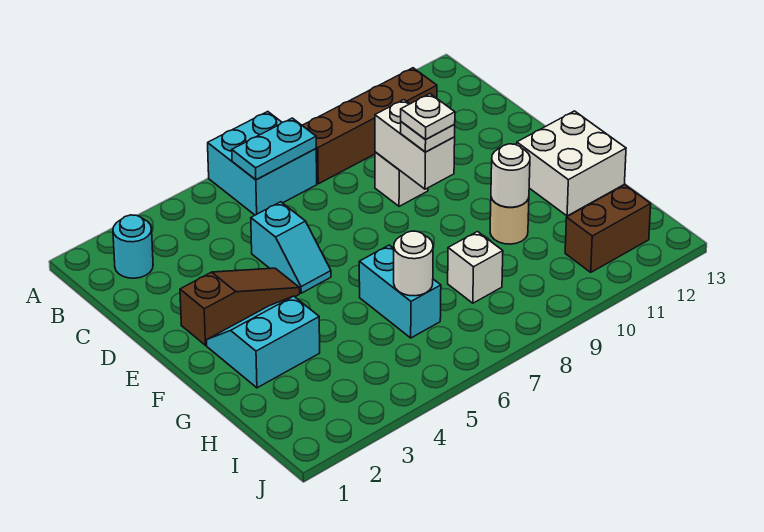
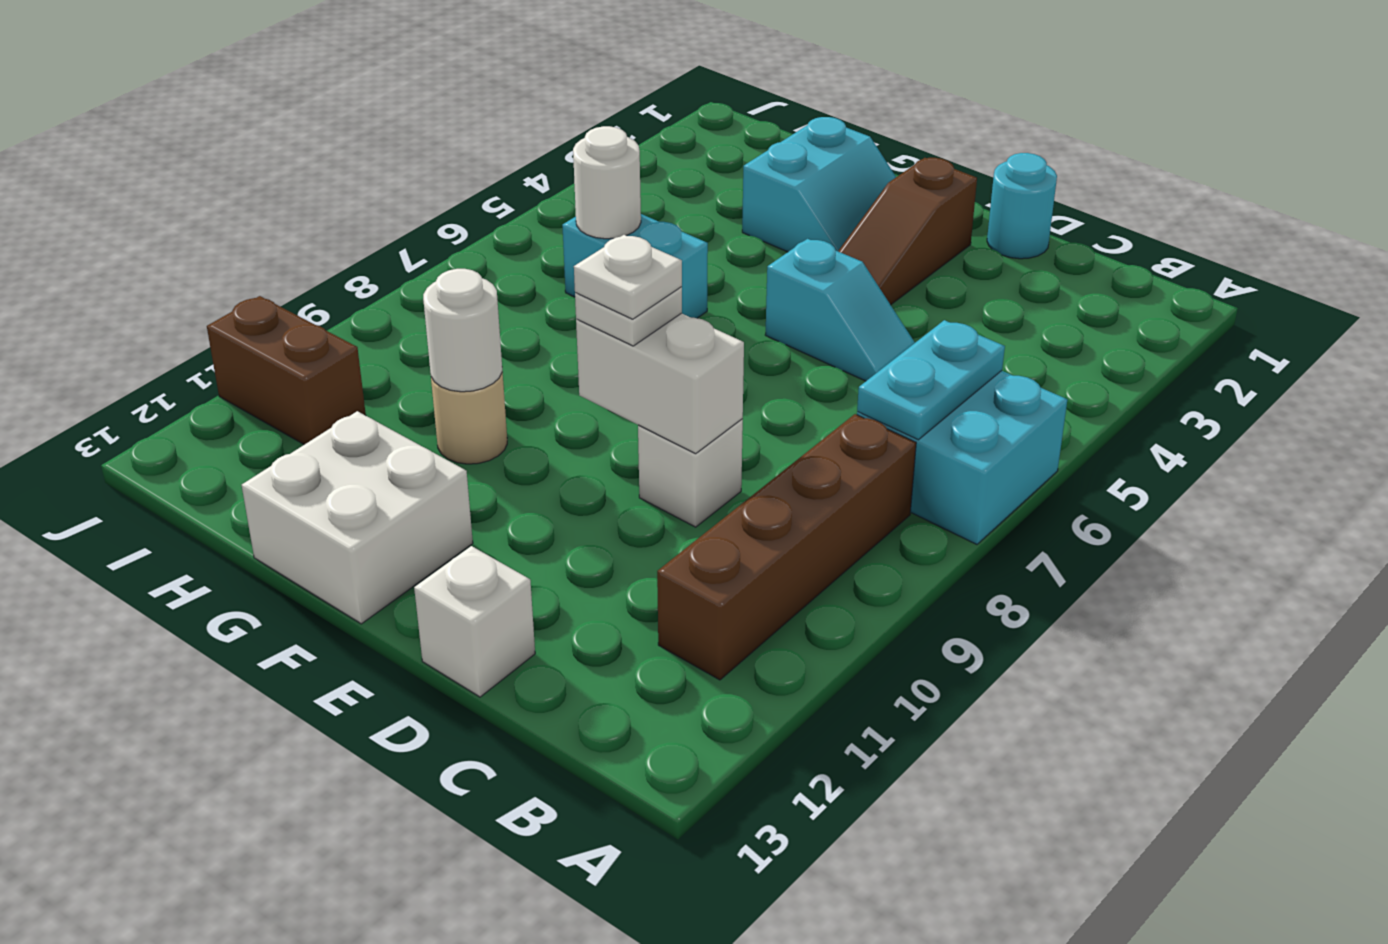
cyan round brick B2 level 1 -> cyan round brick D1 level 1
cyan slope D5:E5 level 1 top D -> cyan slope D5:E5 level 1 top E
white brick H8 level 1 -> white brick D13 level 1
brown brick I11:I12 level 1 -> brown brick I11:J11 level 1

